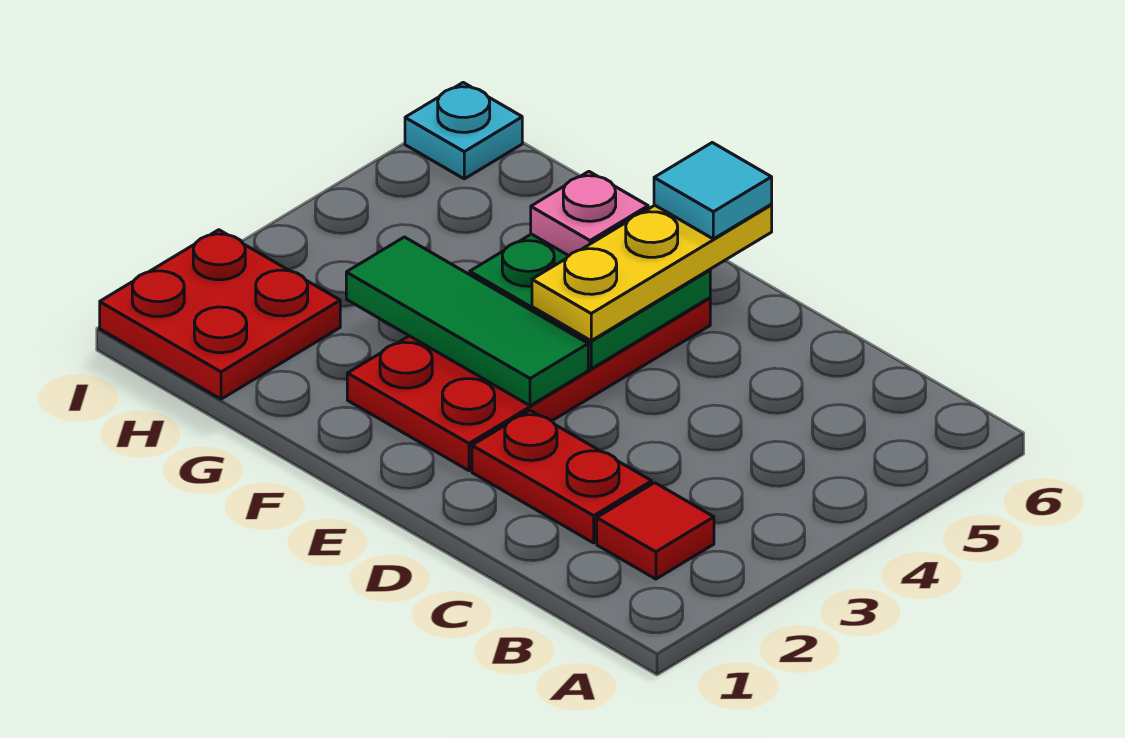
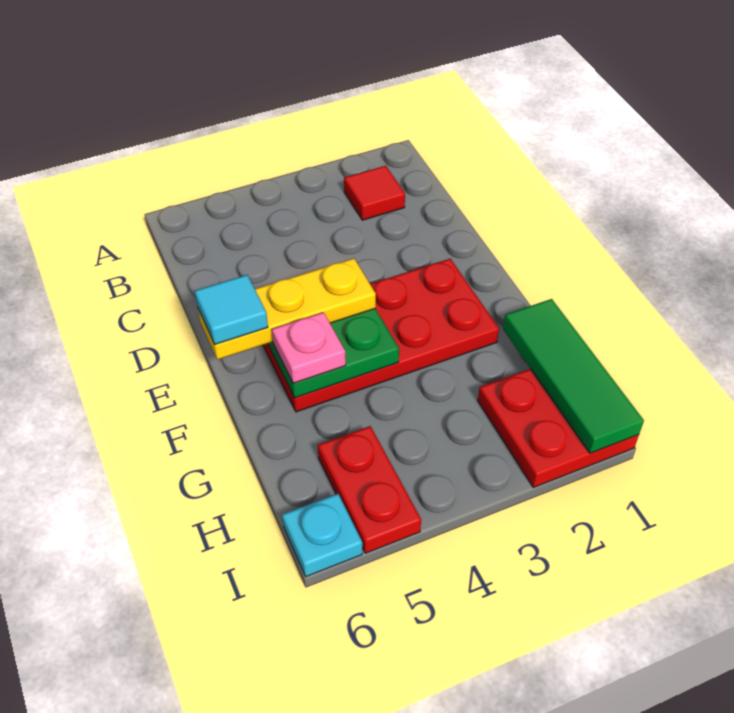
red plate C2:D2 level 1 -> red plate H5:I5 level 1
green tile E3:G3 level 2 -> green tile G1:I1 level 2

